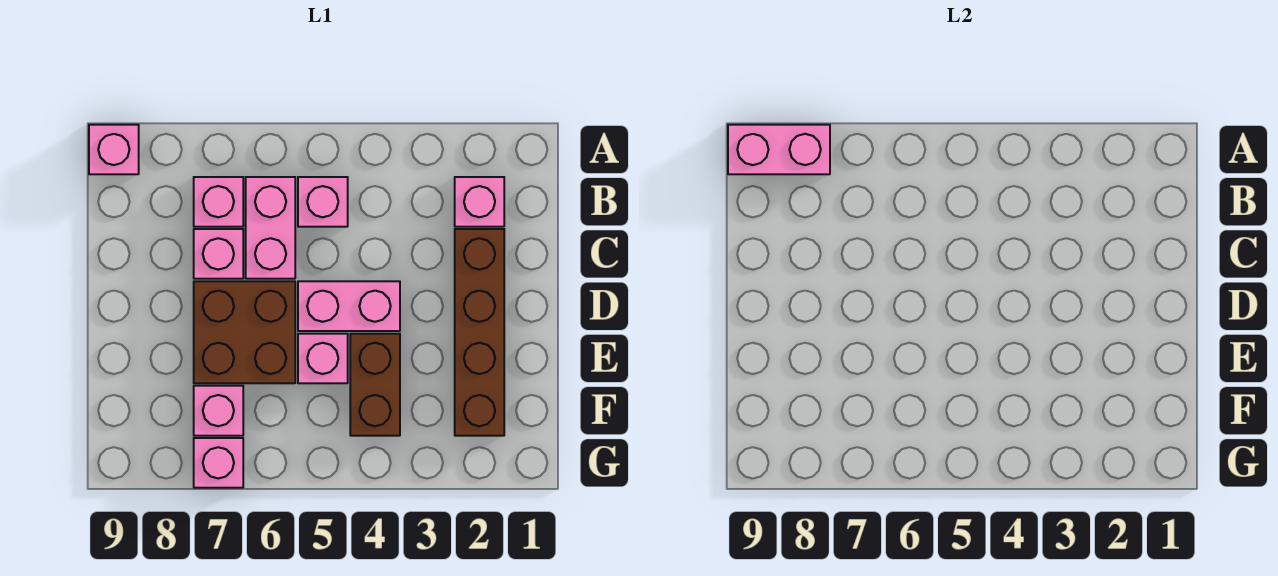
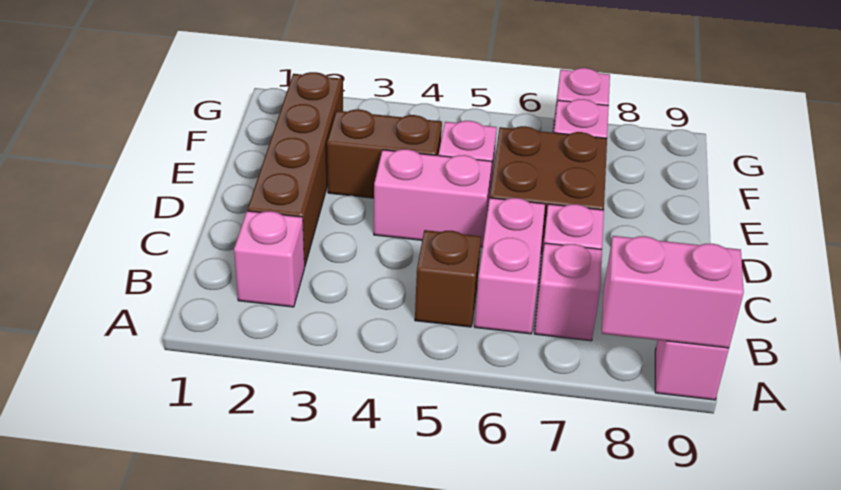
pink brick B5 level 1 -> brown brick B5 level 1
brown brick E4:F4 level 1 -> brown brick E3:E4 level 1

